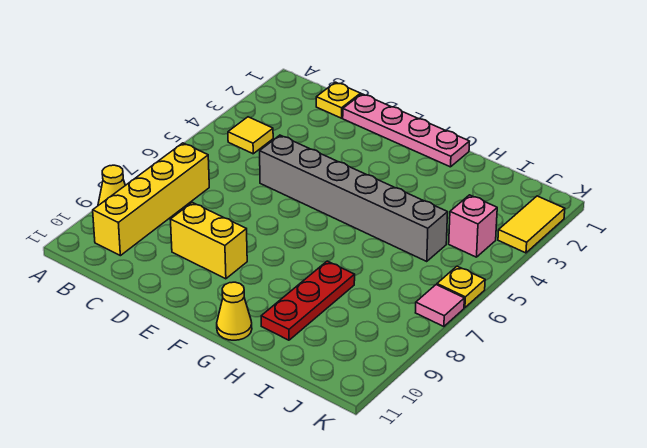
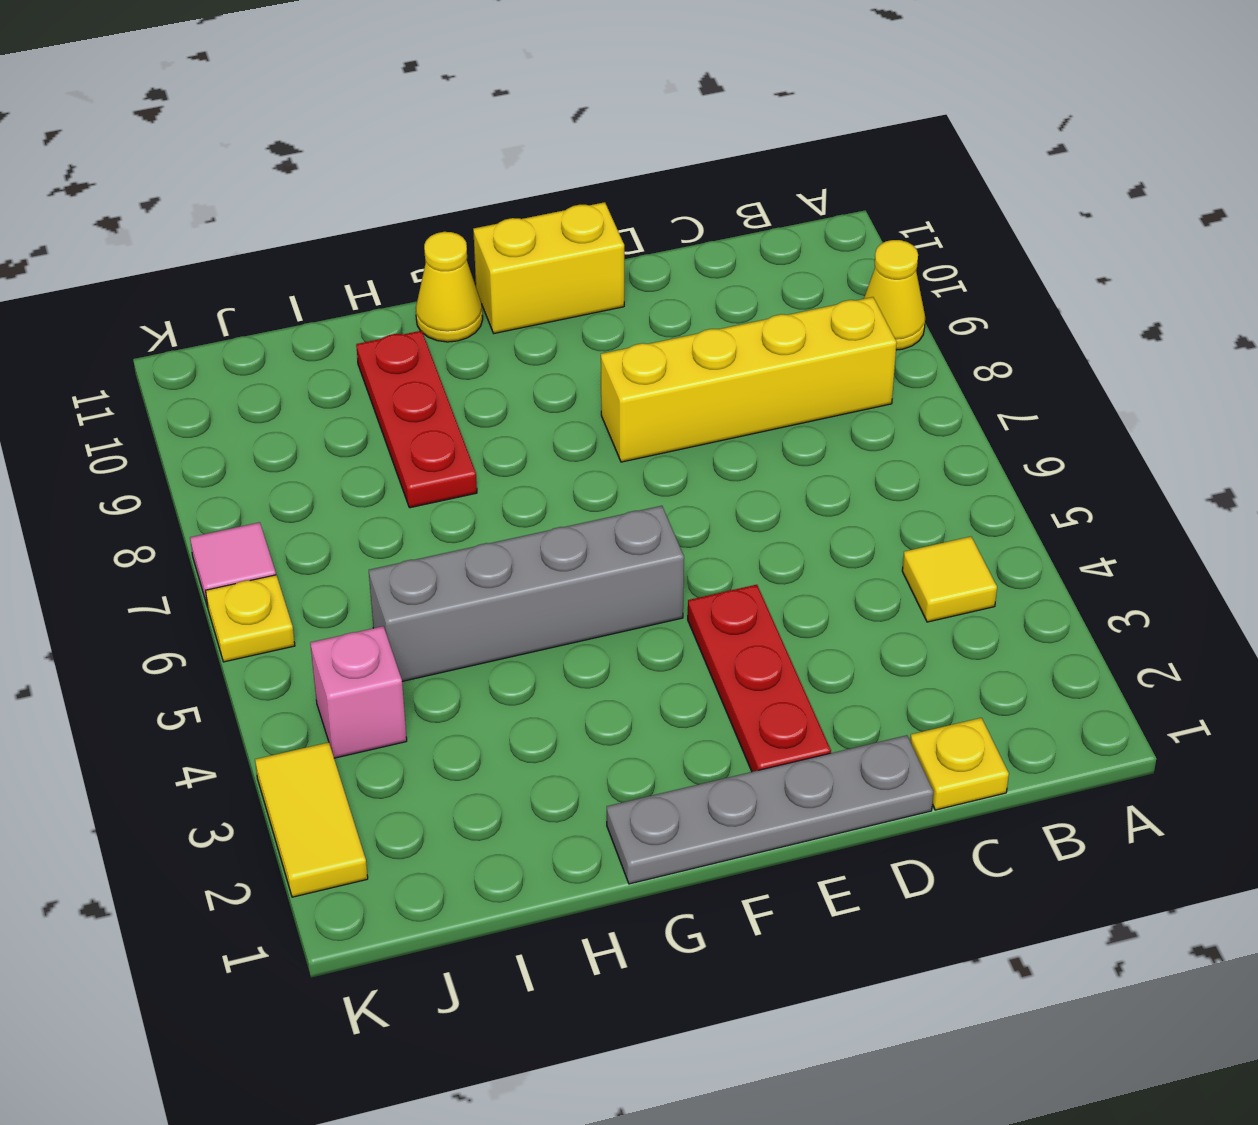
yellow brick B7:B10 level 1 -> yellow brick B8:E8 level 1
pink plate D1:G1 level 1 -> grey plate D1:G1 level 1
grey brick D5:I5 level 1 -> grey brick F5:I5 level 1
yellow brick D9:E9 level 1 -> yellow brick E11:F11 level 1
none -> red plate E2:E4 level 1

